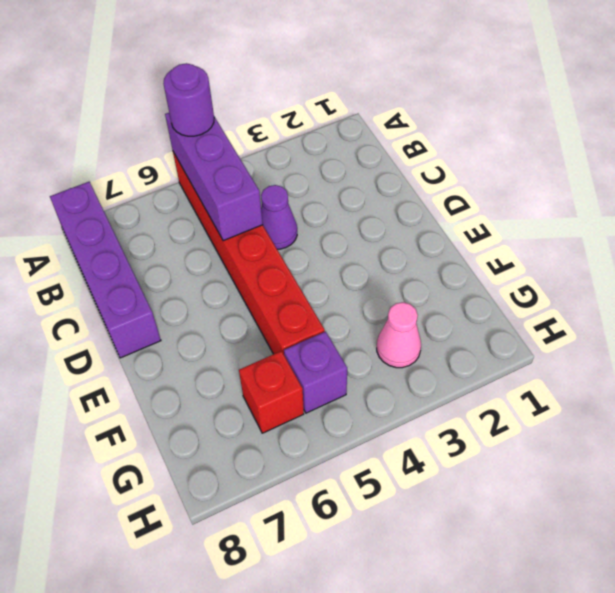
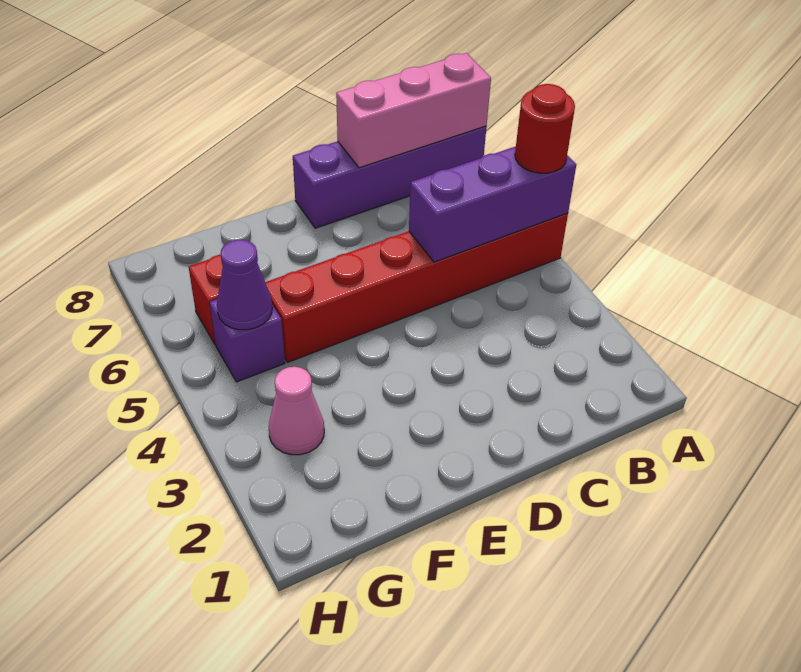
purple round brick A5 level 3 -> red round brick A5 level 3
none -> pink brick A8:C8 level 2
purple cone C4 level 1 -> purple cone G5 level 2

